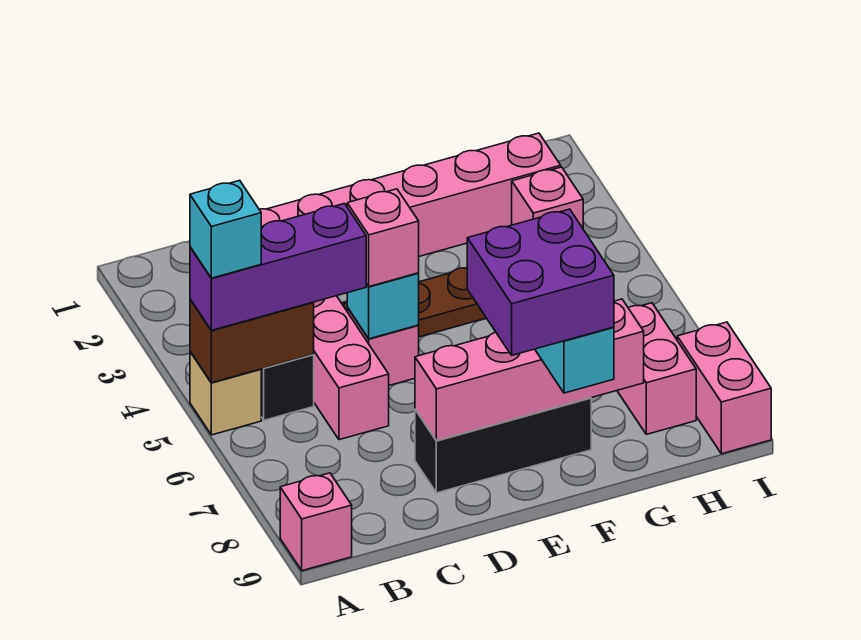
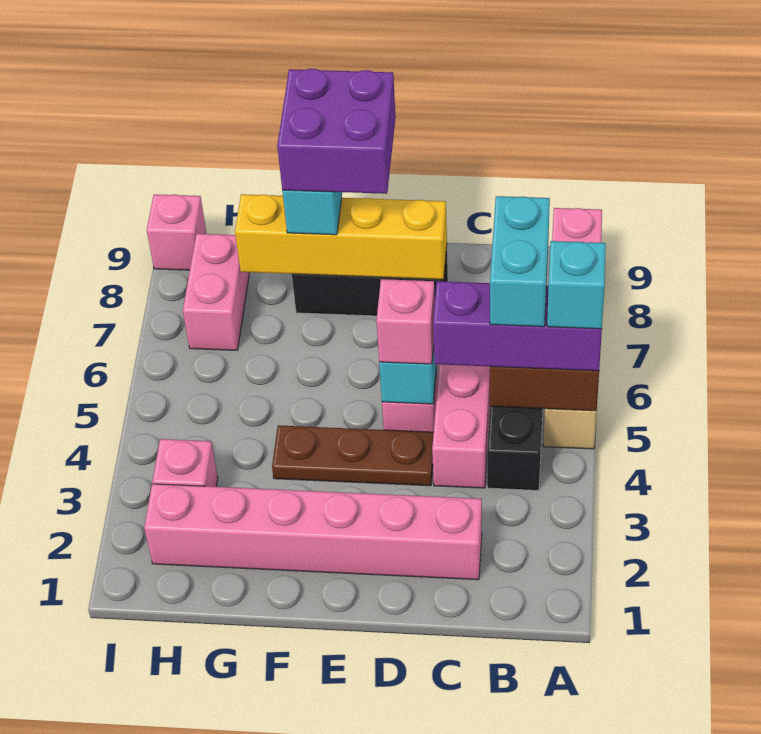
none -> cyan brick B5:B6 level 4
pink brick D8:G8 level 2 -> yellow brick D8:G8 level 2
pink brick I8:I9 level 1 -> pink brick I9 level 1

